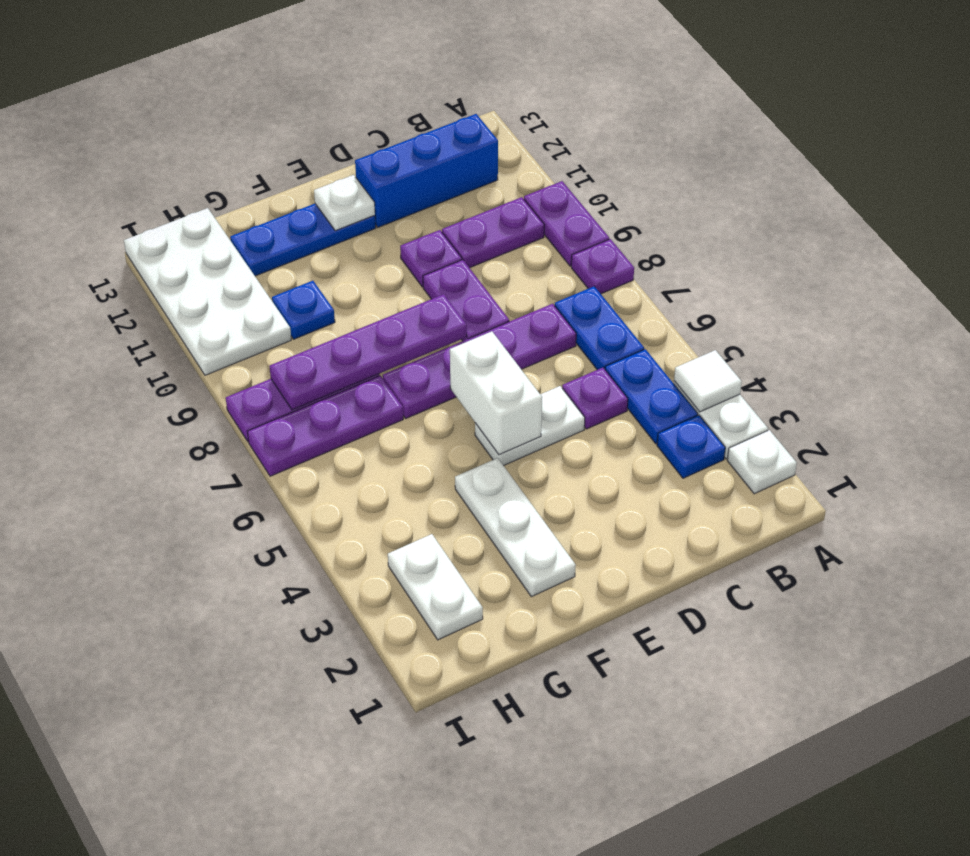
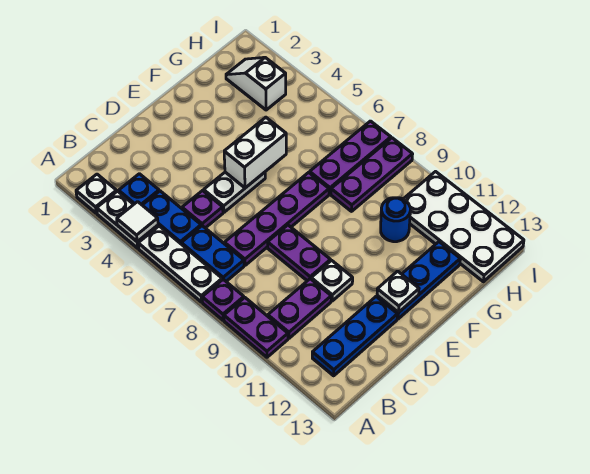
blue brick B12:D12 level 1 -> blue plate B12:D12 level 1
purple plate D10 level 1 -> white plate D10 level 1
white brick E5:E6 level 2 -> white brick E5:F5 level 2
purple plate E8:H8 level 2 -> none
white plate F2:F4 level 1 -> white plate A5:A7 level 1
blue plate G10 level 1 -> blue round brick G10 level 1
white plate H2:H3 level 1 -> white slope H2:H3 level 1 top 3

